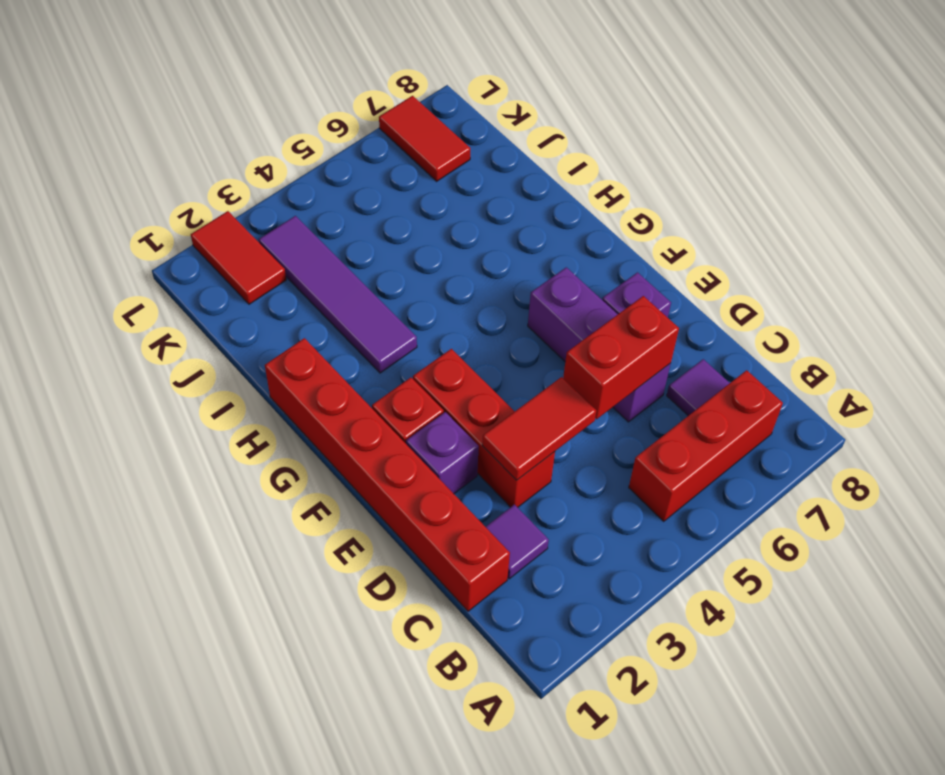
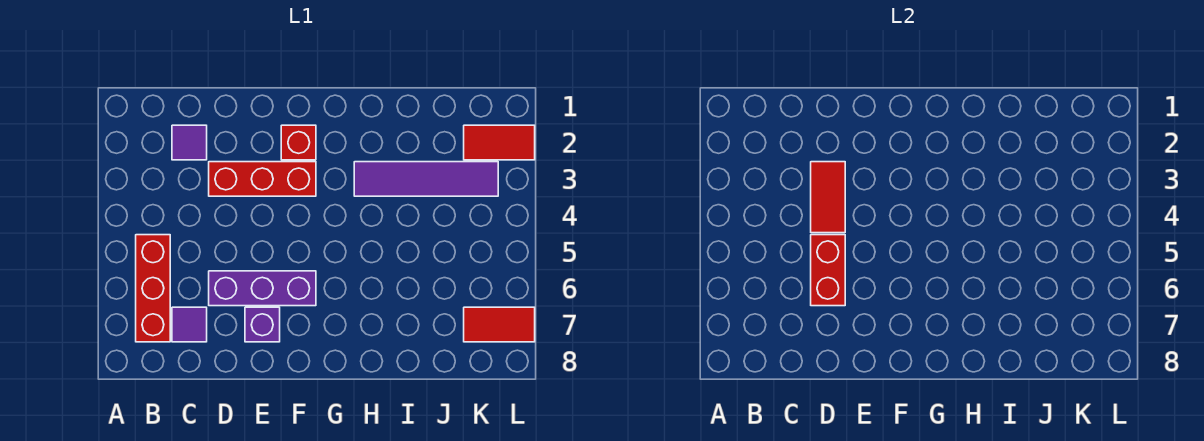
red brick C1:H1 level 1 -> none
purple brick E2 level 1 -> none

